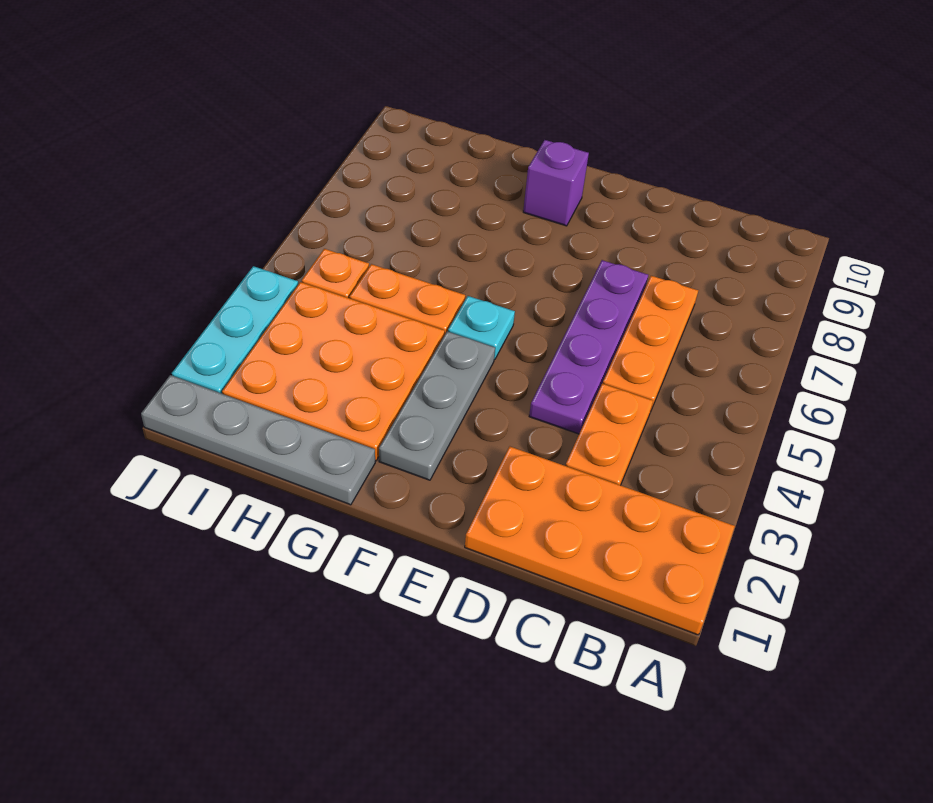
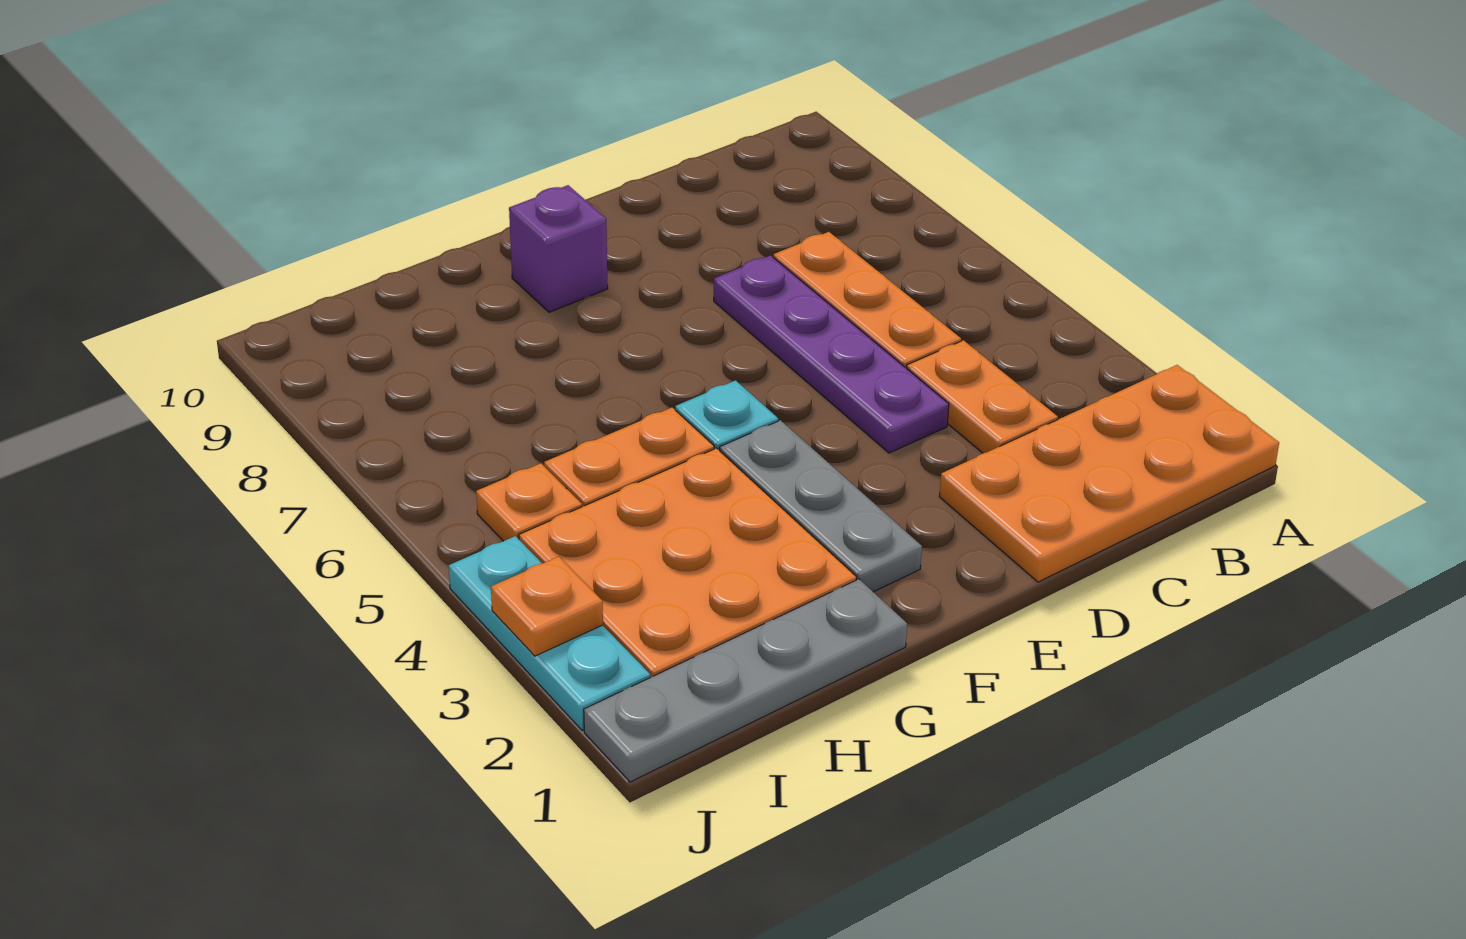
none -> orange plate J3 level 2

